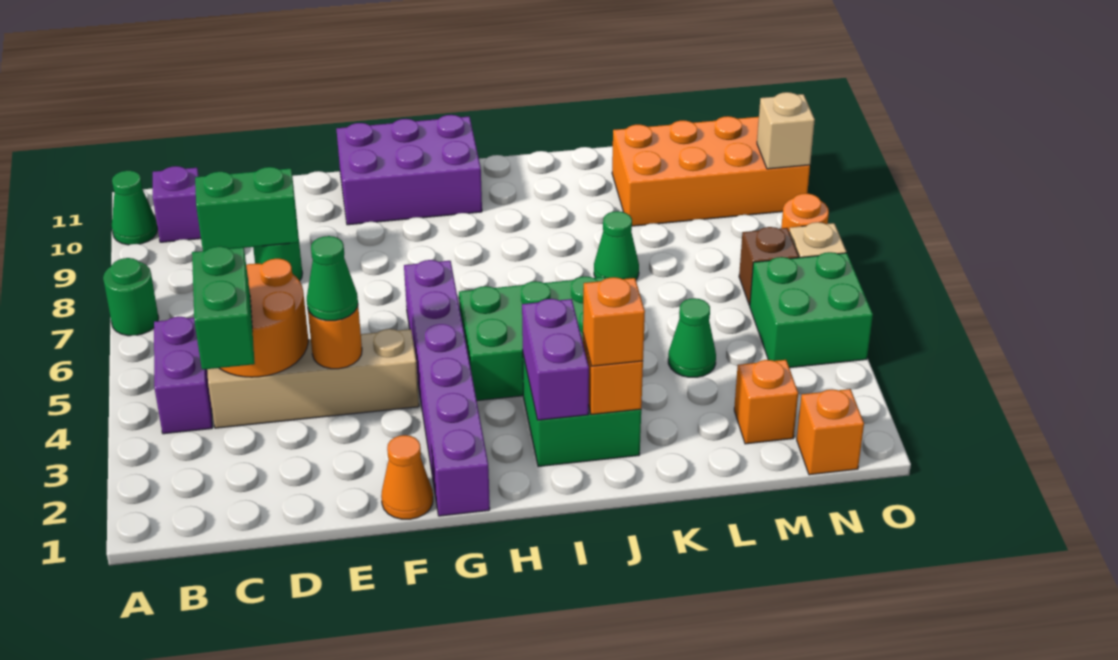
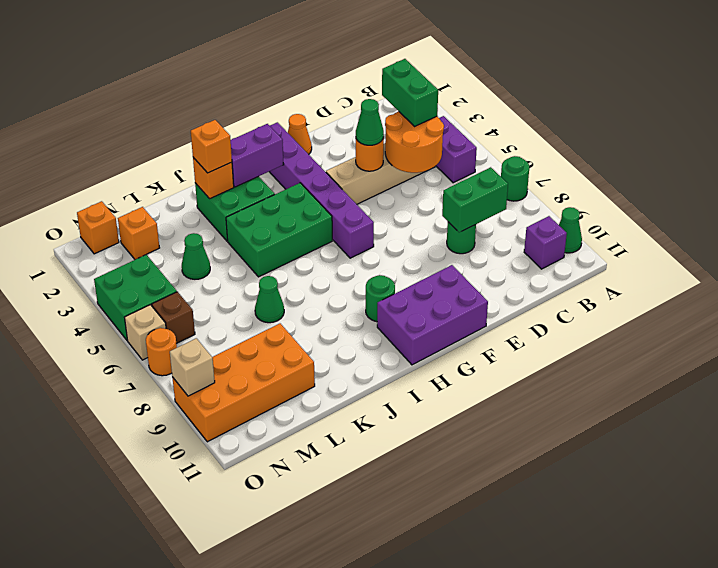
none -> green round brick H9 level 1
purple brick I2:I3 level 2 -> purple brick H2:I2 level 2

